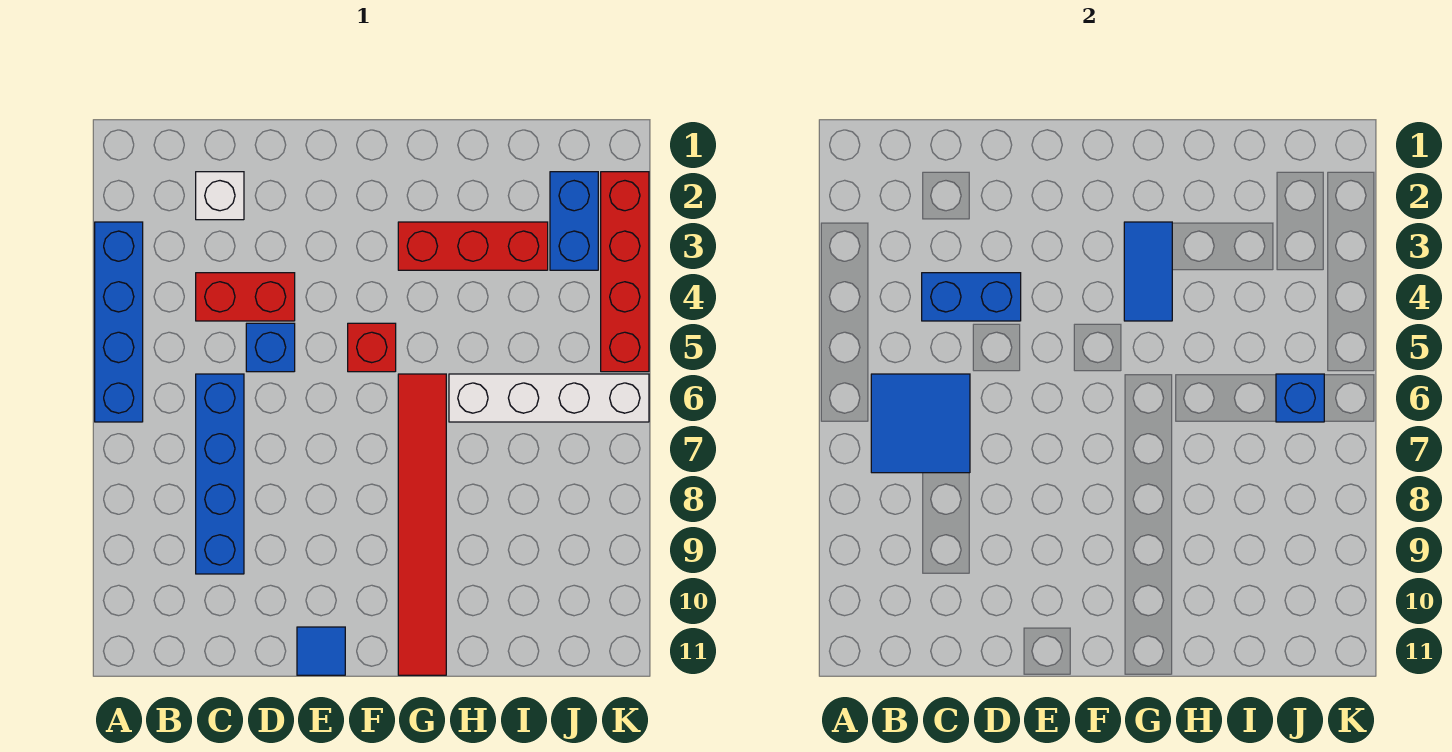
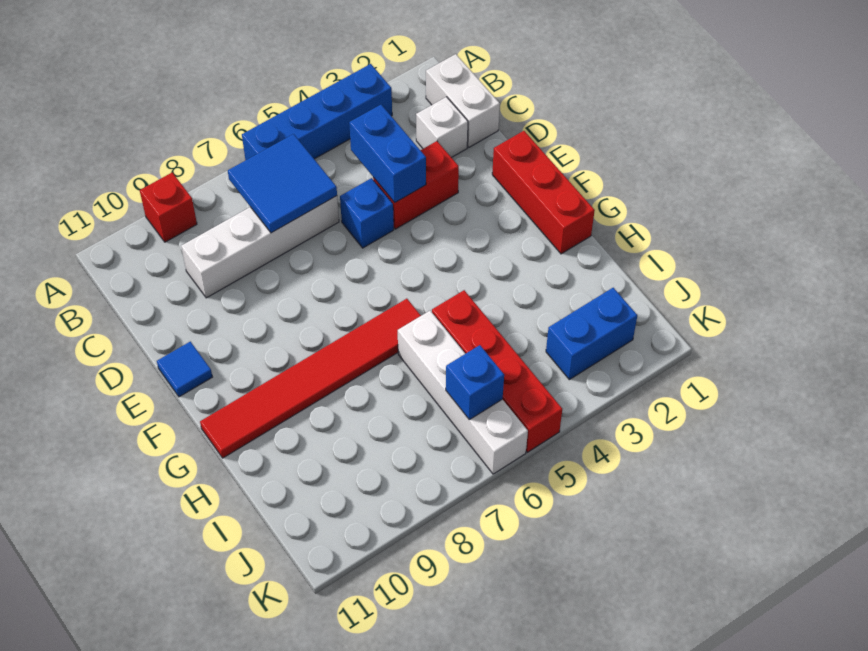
none -> white brick B1:C1 level 1
red brick C4:D4 level 1 -> red brick D3:D4 level 1
blue brick C6:C9 level 1 -> white brick C6:C9 level 1
red brick F5 level 1 -> red brick A9 level 1
red brick G3:I3 level 1 -> red brick E1:G1 level 1
blue tile G3:G4 level 2 -> none
red brick K2:K5 level 1 -> red brick H5:K5 level 1

